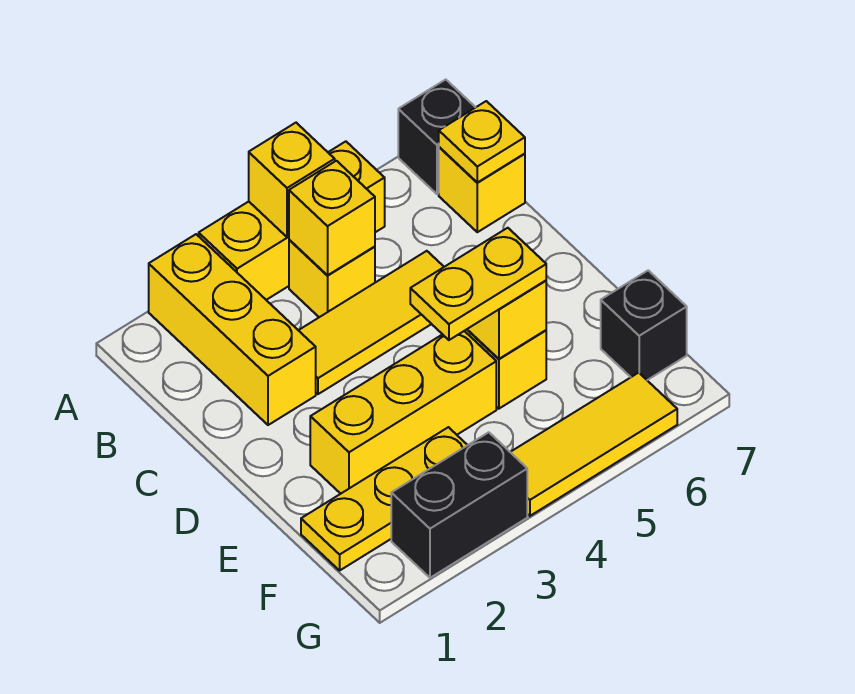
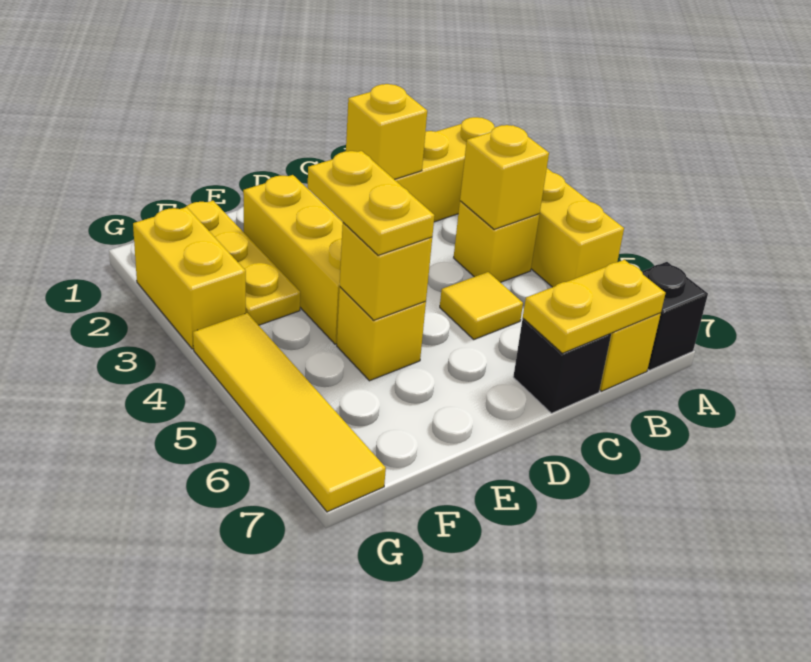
yellow brick A4 level 2 -> yellow brick C2 level 2
yellow plate B7 level 2 -> yellow plate B7:C7 level 2
yellow tile C3:C5 level 1 -> yellow tile C5 level 1
black brick F7 level 1 -> black brick C7 level 1
black brick G2:G3 level 1 -> yellow brick G2:G3 level 1
yellow tile G4:G6 level 1 -> yellow tile G4:G7 level 1

